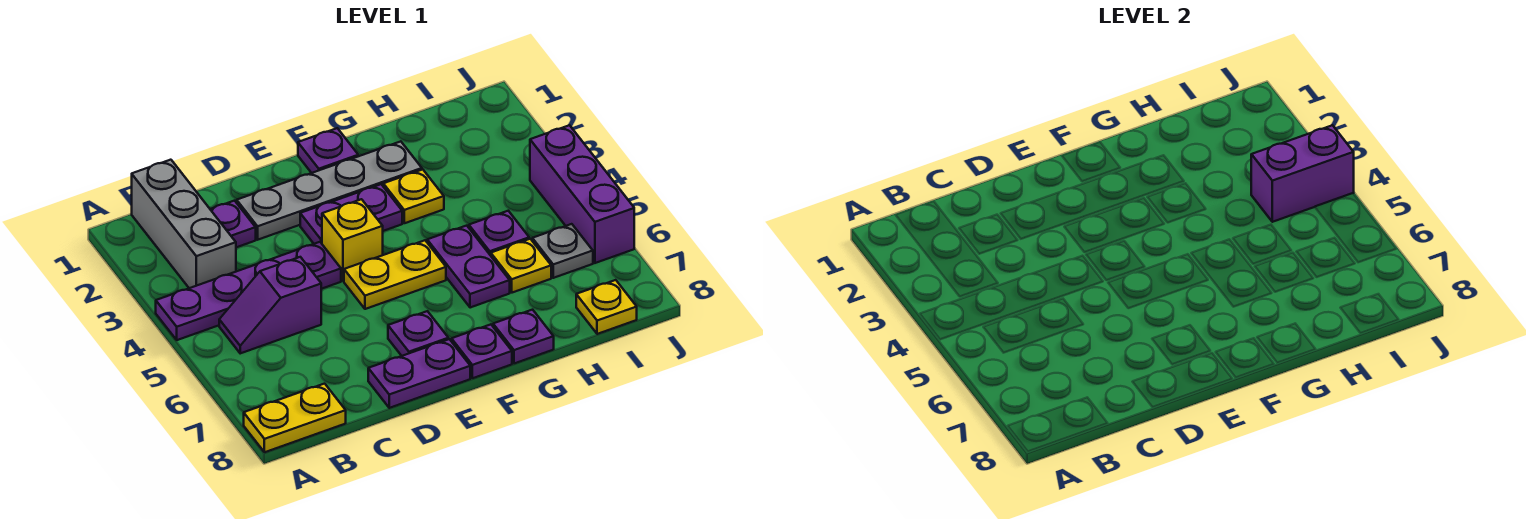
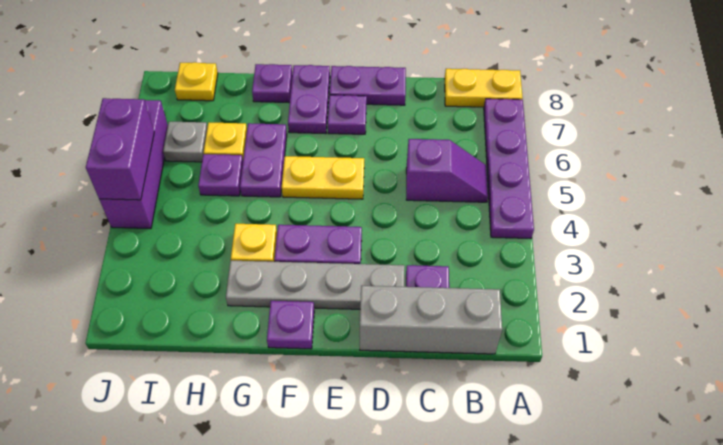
purple plate A4:D4 level 1 -> purple plate A4:A7 level 1
grey brick B1:B3 level 1 -> grey brick B1:D1 level 1
yellow brick E4 level 1 -> none
purple plate F8 level 1 -> purple plate F7:F8 level 1
purple brick I4:J4 level 2 -> purple brick J4:J5 level 2

